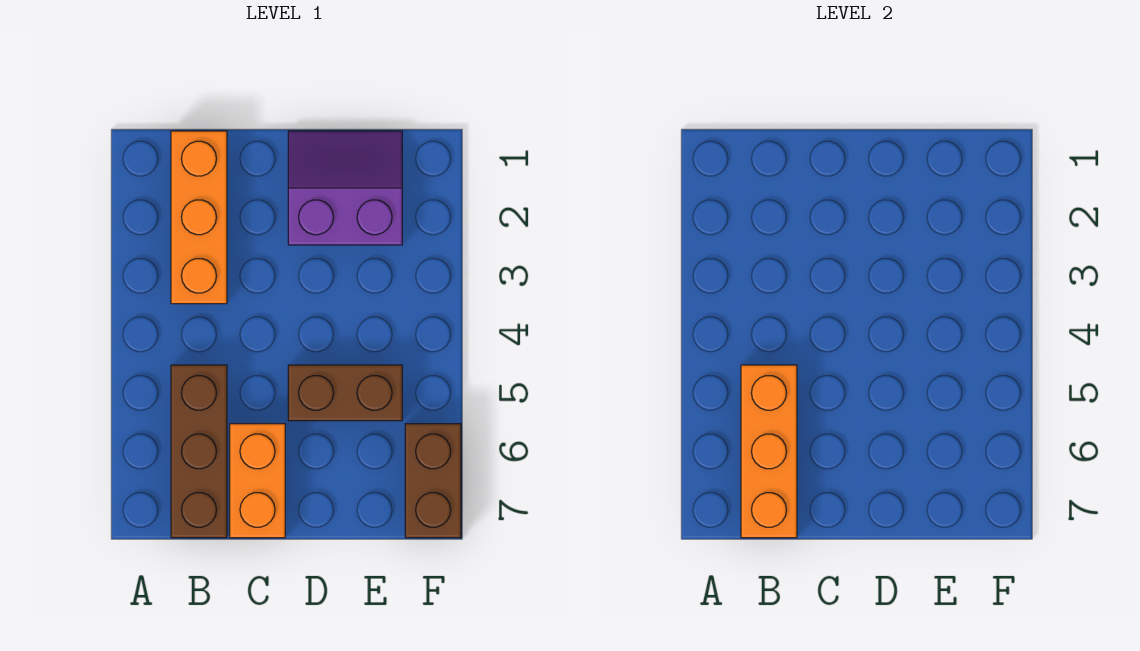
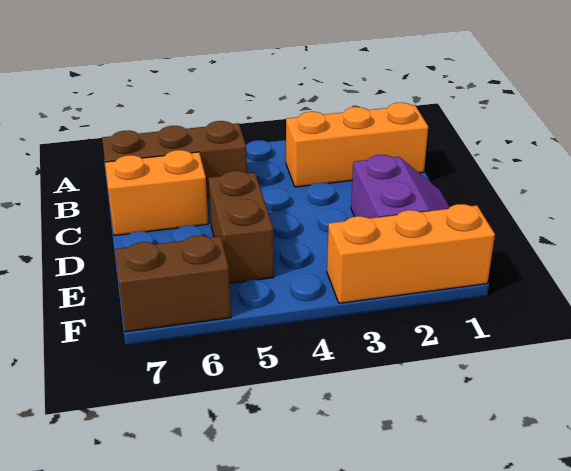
orange brick B5:B7 level 2 -> orange brick F1:F3 level 1

